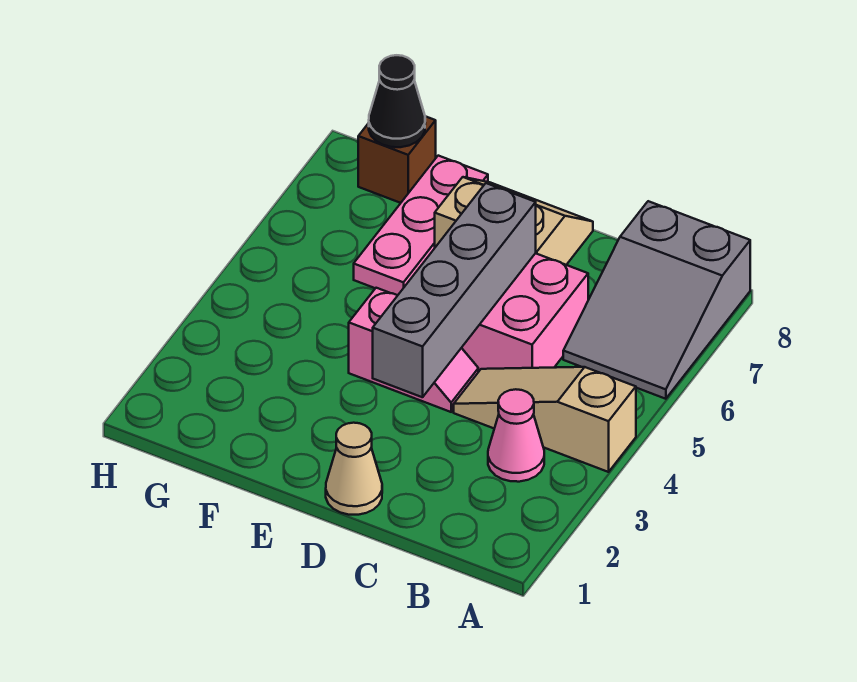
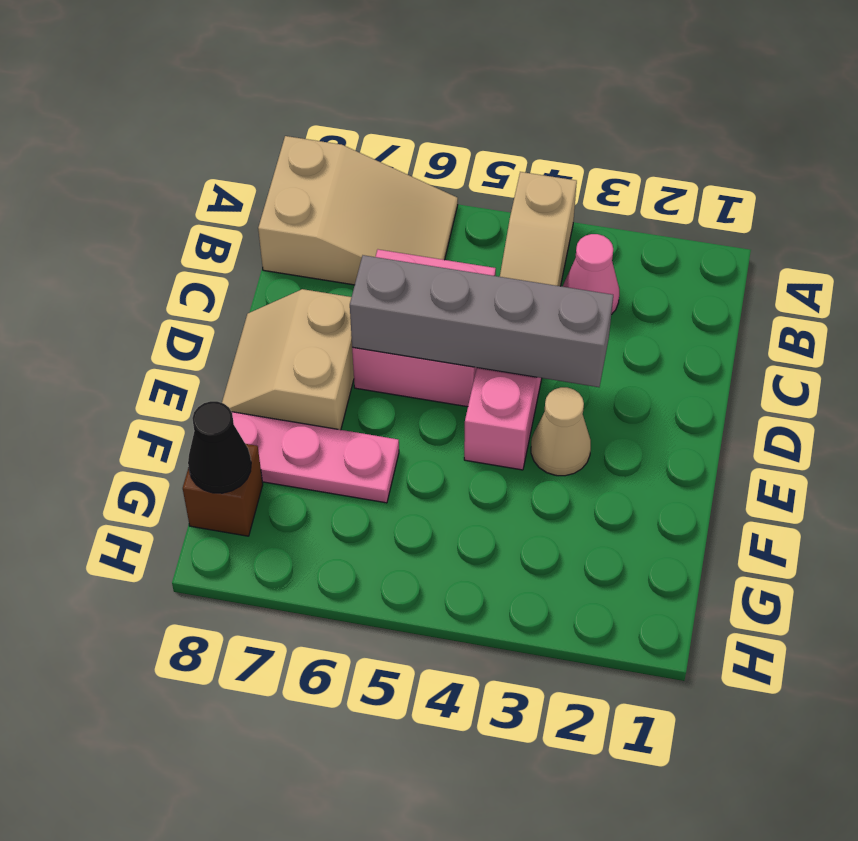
grey slope A6:B8 level 1 top 8 -> tan slope A6:B8 level 1 top 8
tan cone D1 level 1 -> tan cone E3 level 1

